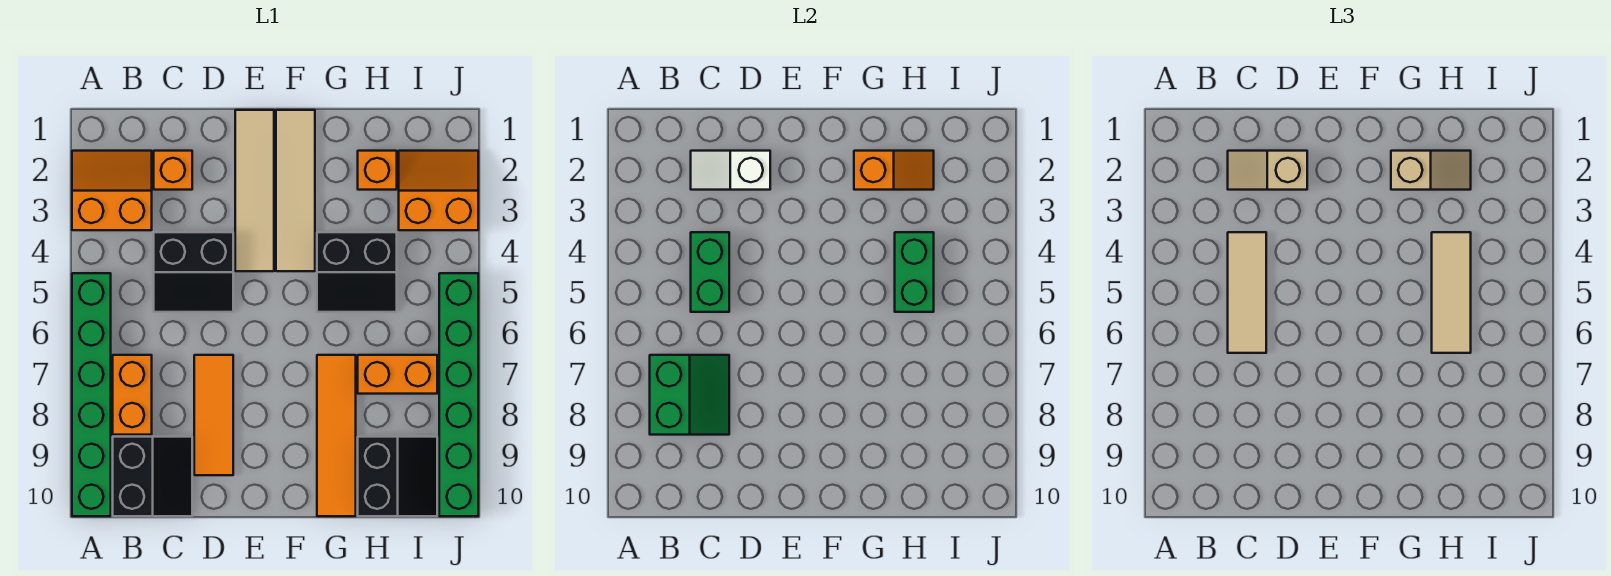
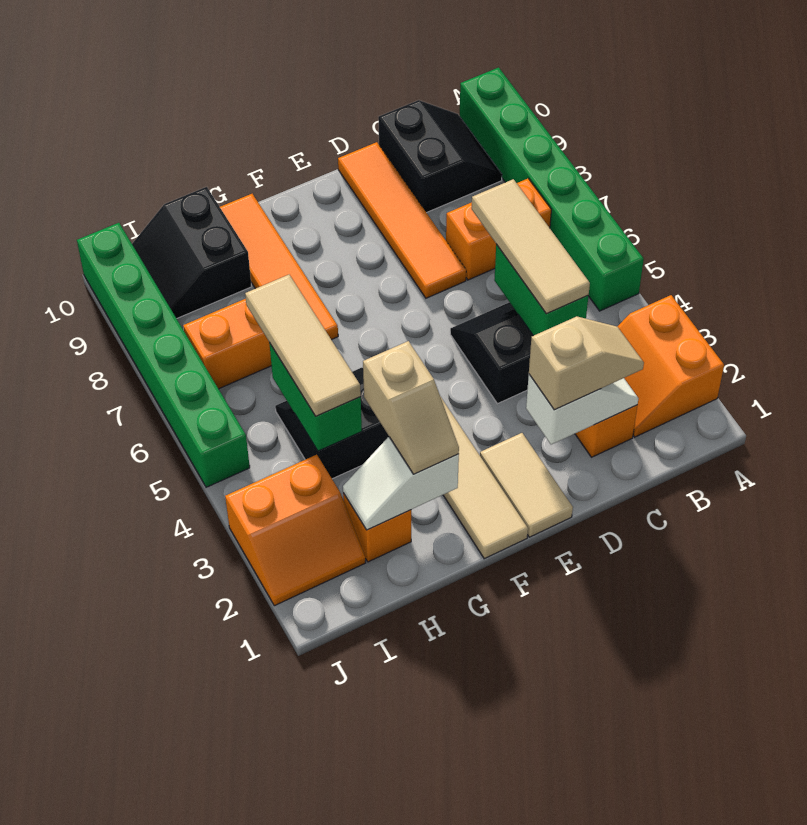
orange slope A2:B3 level 1 top 3 -> orange slope A2:B3 level 1 top A
orange brick B7:B8 level 1 -> orange brick B7:C7 level 1
green slope B7:C8 level 2 top B -> none
black slope B9:C10 level 1 top B -> black slope B9:C10 level 1 top C
orange tile D7:D9 level 1 -> orange tile D7:D10 level 1
tan tile E1:E4 level 1 -> tan tile E1:E2 level 1
orange slope G2:H2 level 2 top G -> white slope G2:H2 level 2 top G
tan slope G2:H2 level 3 top G -> tan slope G2:G3 level 3 top 3

